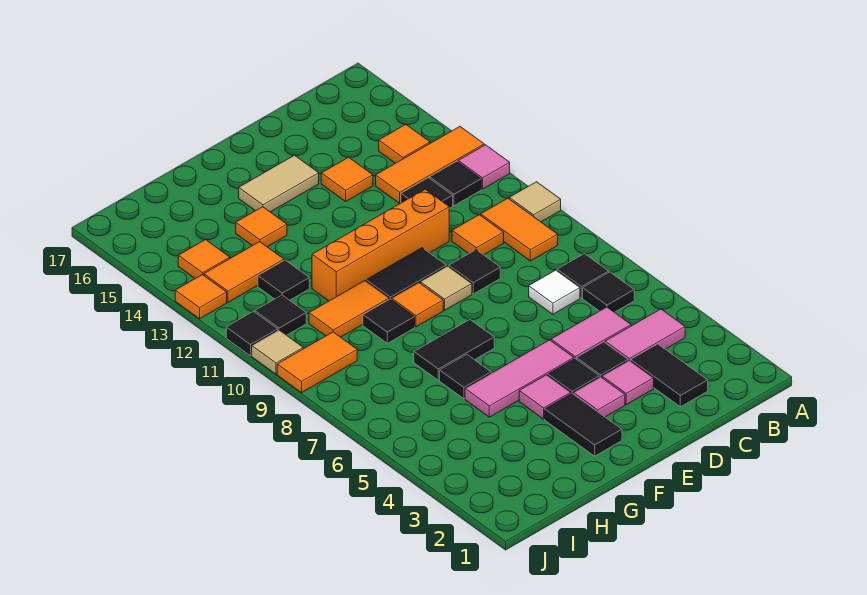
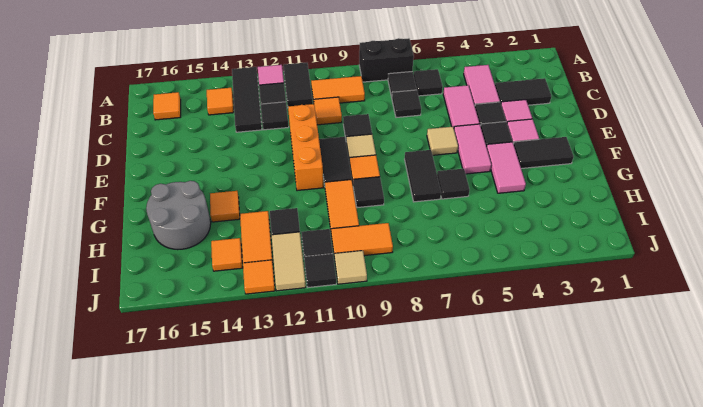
none -> black brick A7:A8 level 1
tan tile A10 level 1 -> tan tile E6 level 1
none -> black tile A11:B11 level 1
orange tile A13:C13 level 1 -> black tile A13:C13 level 1
white tile C7 level 1 -> black tile C7 level 1
orange brick D11:G11 level 1 -> orange brick D11:F11 level 1
orange tile D14 level 1 -> orange tile B16 level 1
pink tile E5:G5 level 1 -> pink tile E5:F5 level 1
tan tile E15:F15 level 1 -> tan tile I12:J12 level 1
pink tile F4 level 1 -> pink tile F4:G4 level 1
none -> grey round brick G15:H16 level 1
orange tile I9:J9 level 1 -> orange tile I9:I10 level 1

